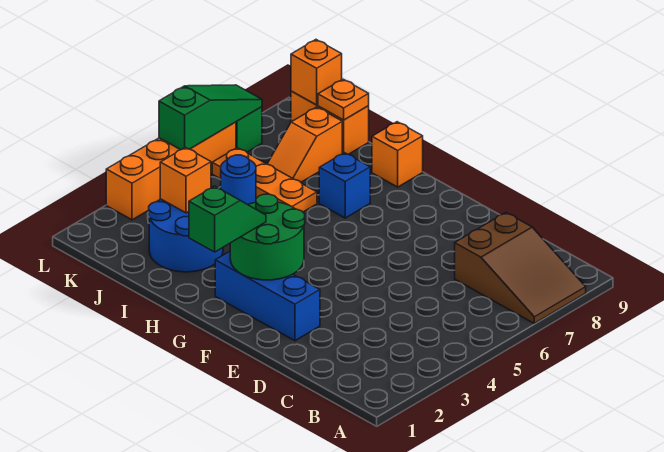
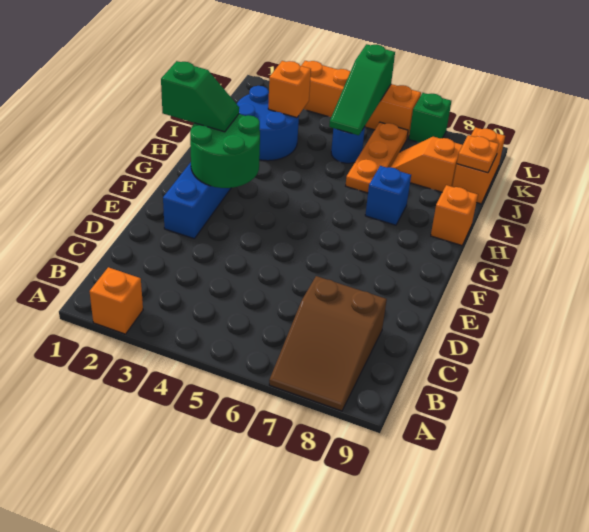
orange brick K9 level 2 -> orange brick A2 level 1
green slope L5:L7 level 2 top 5 -> green slope J5:L5 level 2 top L

